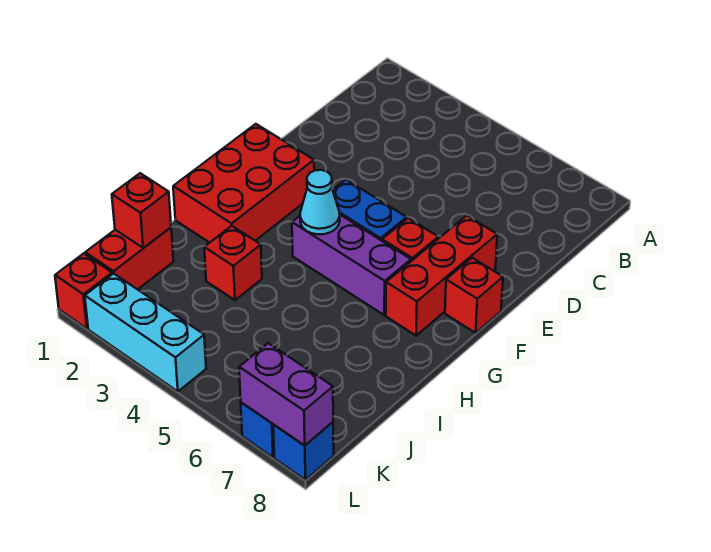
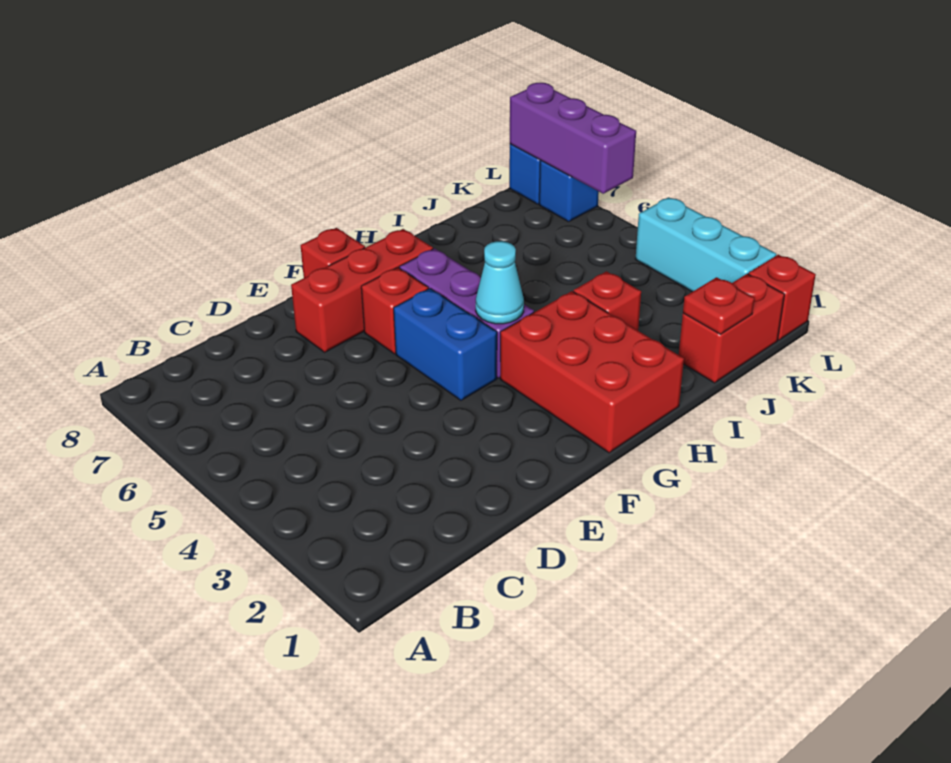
red brick F1:H2 level 1 -> red brick G1:H3 level 1
red brick J1 level 2 -> red plate J1 level 2
purple brick L7:L8 level 2 -> purple brick L6:L8 level 2

